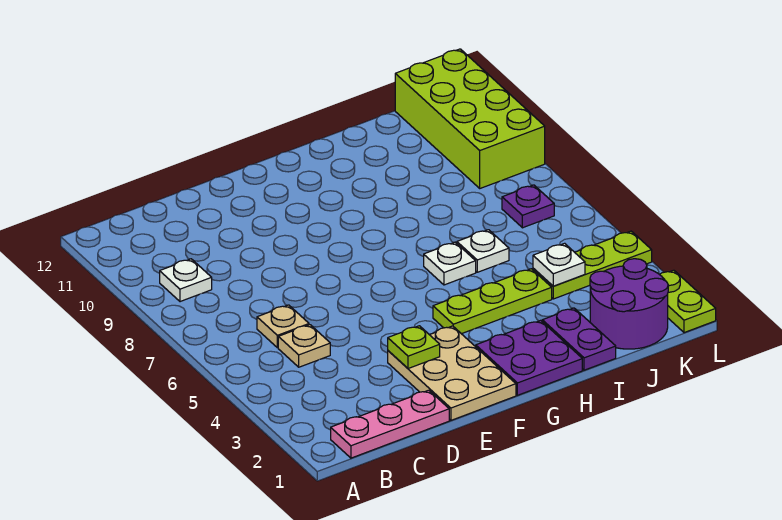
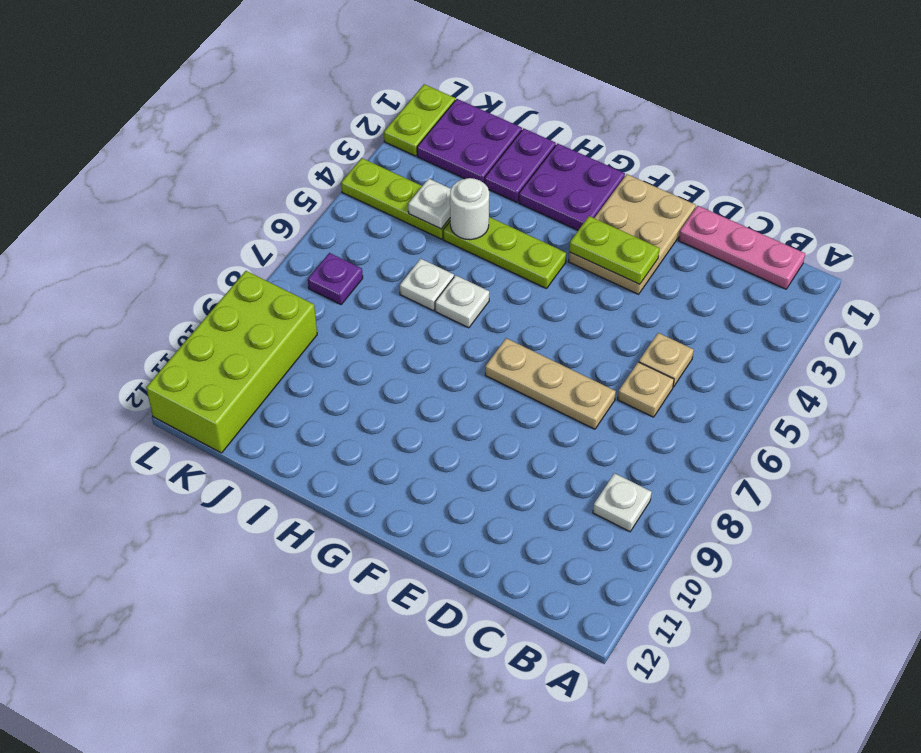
none -> tan plate D7:F7 level 1
lime plate E3 level 2 -> lime plate E3:F3 level 2
none -> white round brick I4 level 2
purple round brick J1:K2 level 1 -> purple plate J1:K2 level 1

